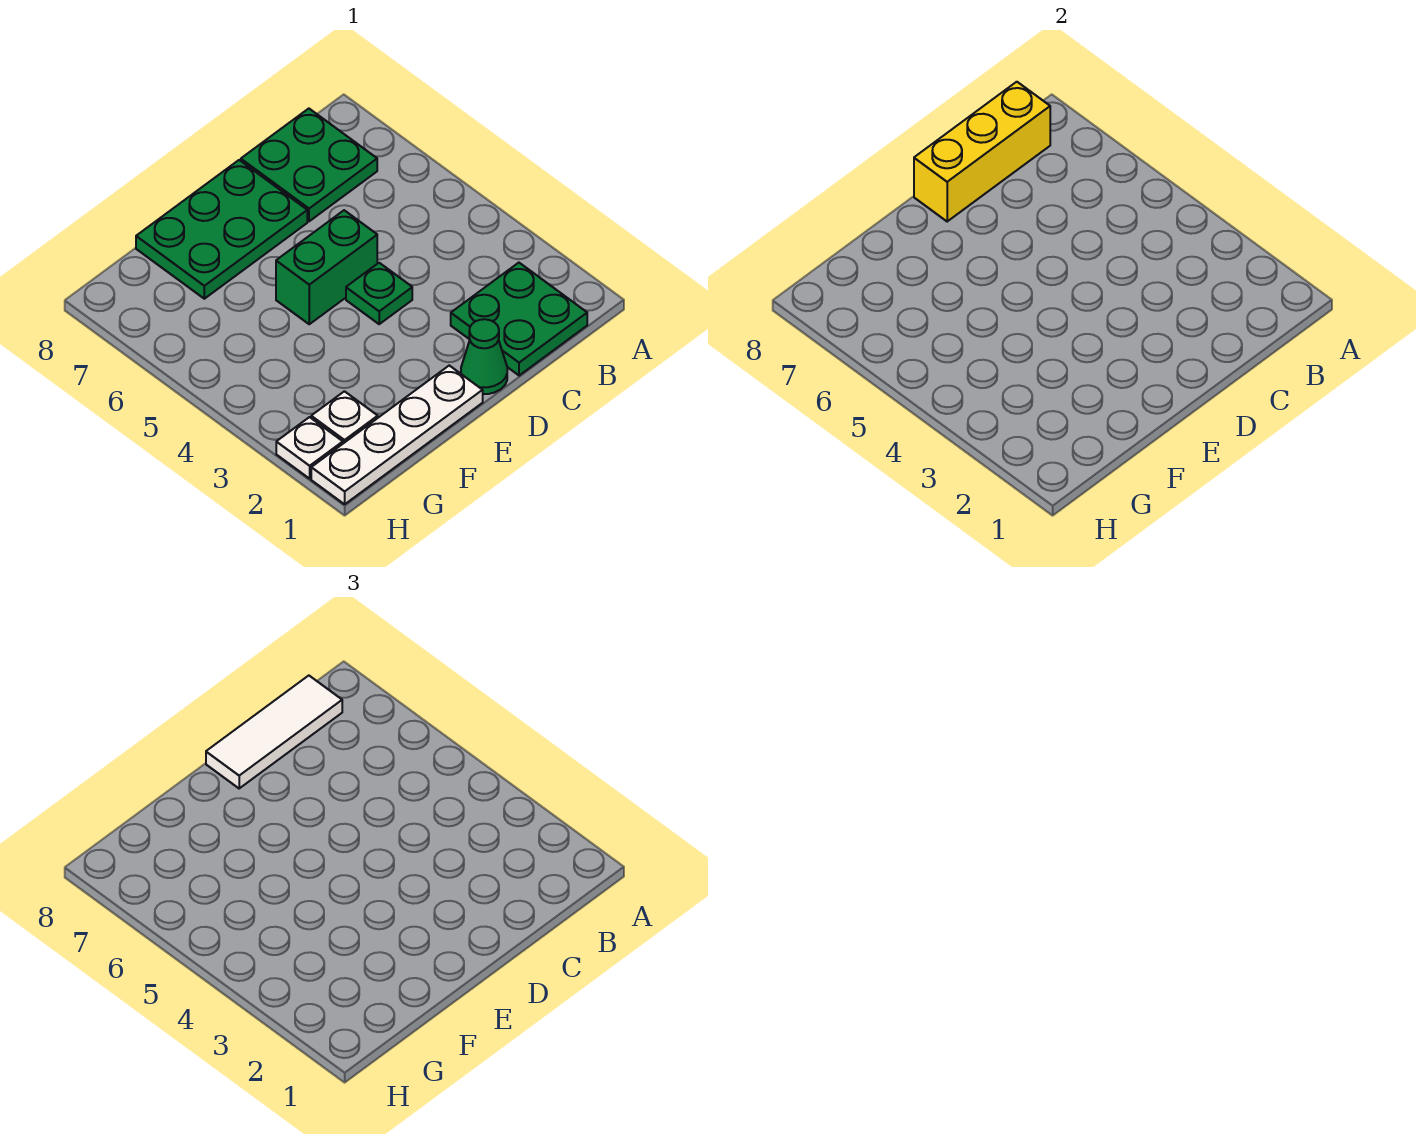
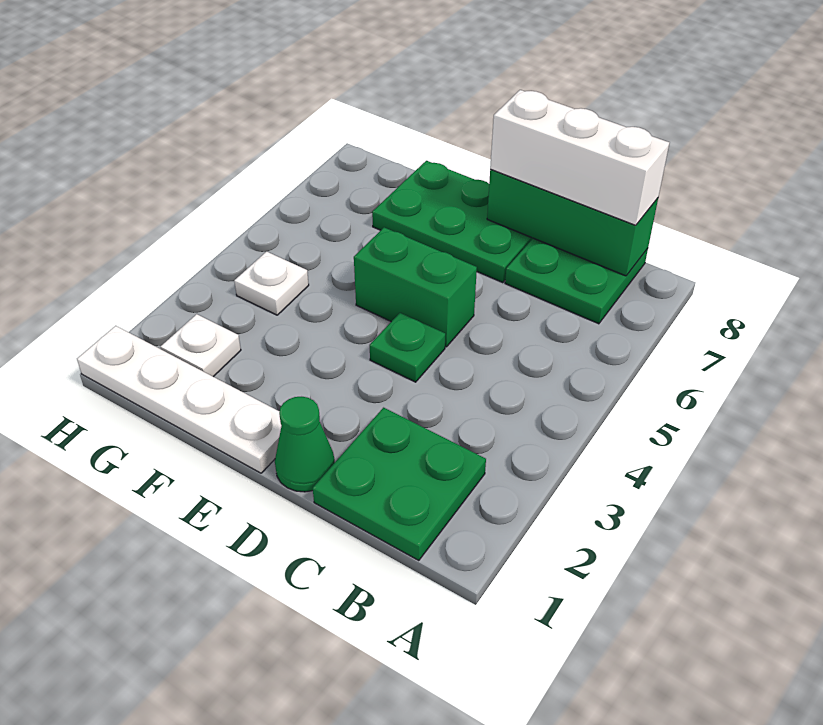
yellow brick B8:D8 level 2 -> green brick B8:D8 level 2
white tile B8:D8 level 3 -> white brick B8:D8 level 3
white plate H2 level 1 -> white plate G4 level 1

